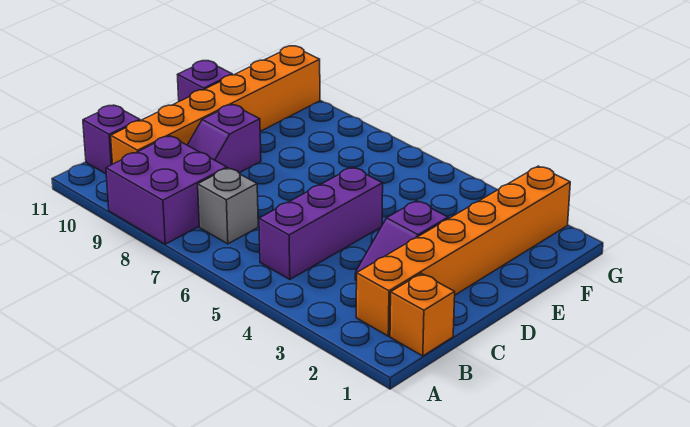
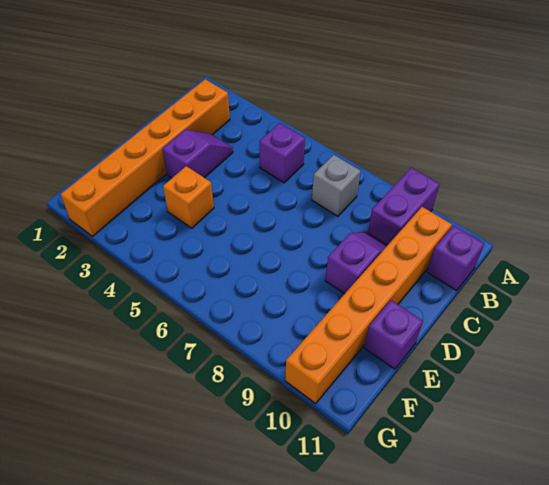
purple brick A8:B9 level 1 -> purple brick A9:B9 level 1
orange brick B1 level 1 -> orange brick E4 level 1
purple brick B5:D5 level 1 -> purple brick B5 level 1

